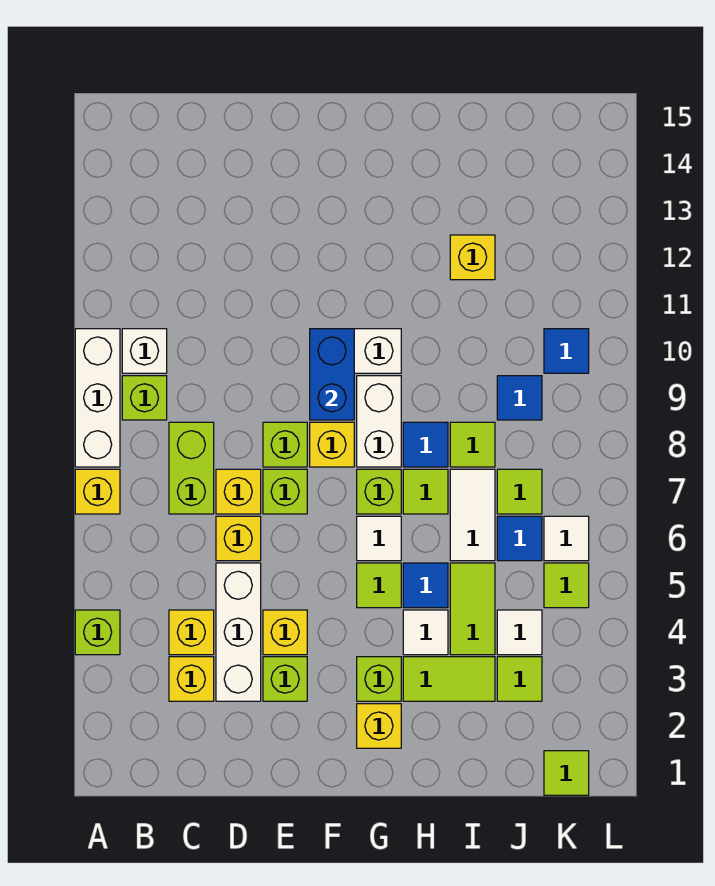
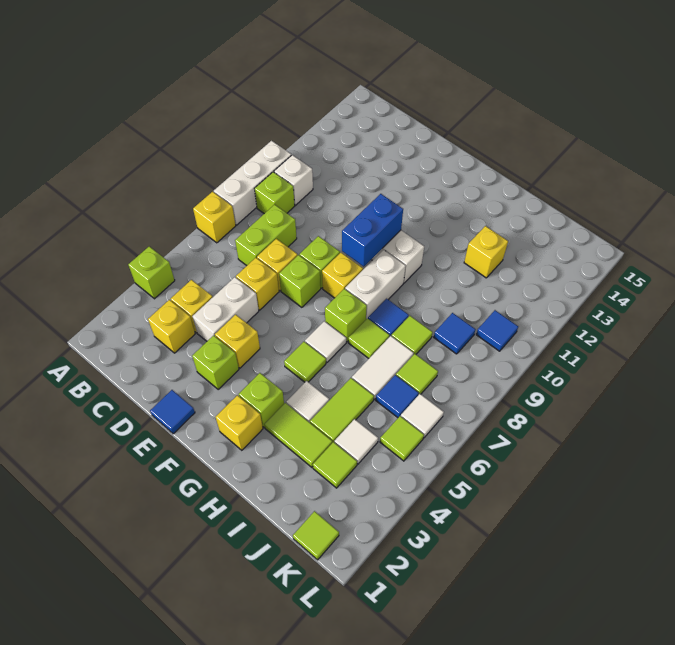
white brick D3:D5 level 1 -> white brick D4:D5 level 1
blue tile H5 level 1 -> blue tile E1 level 1

